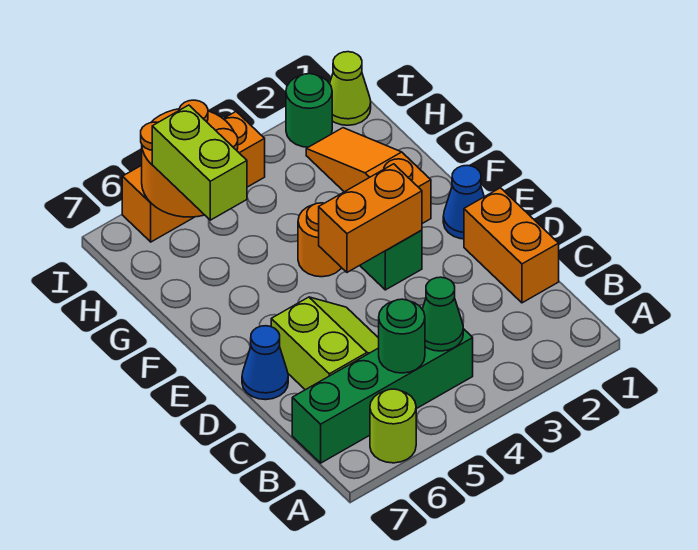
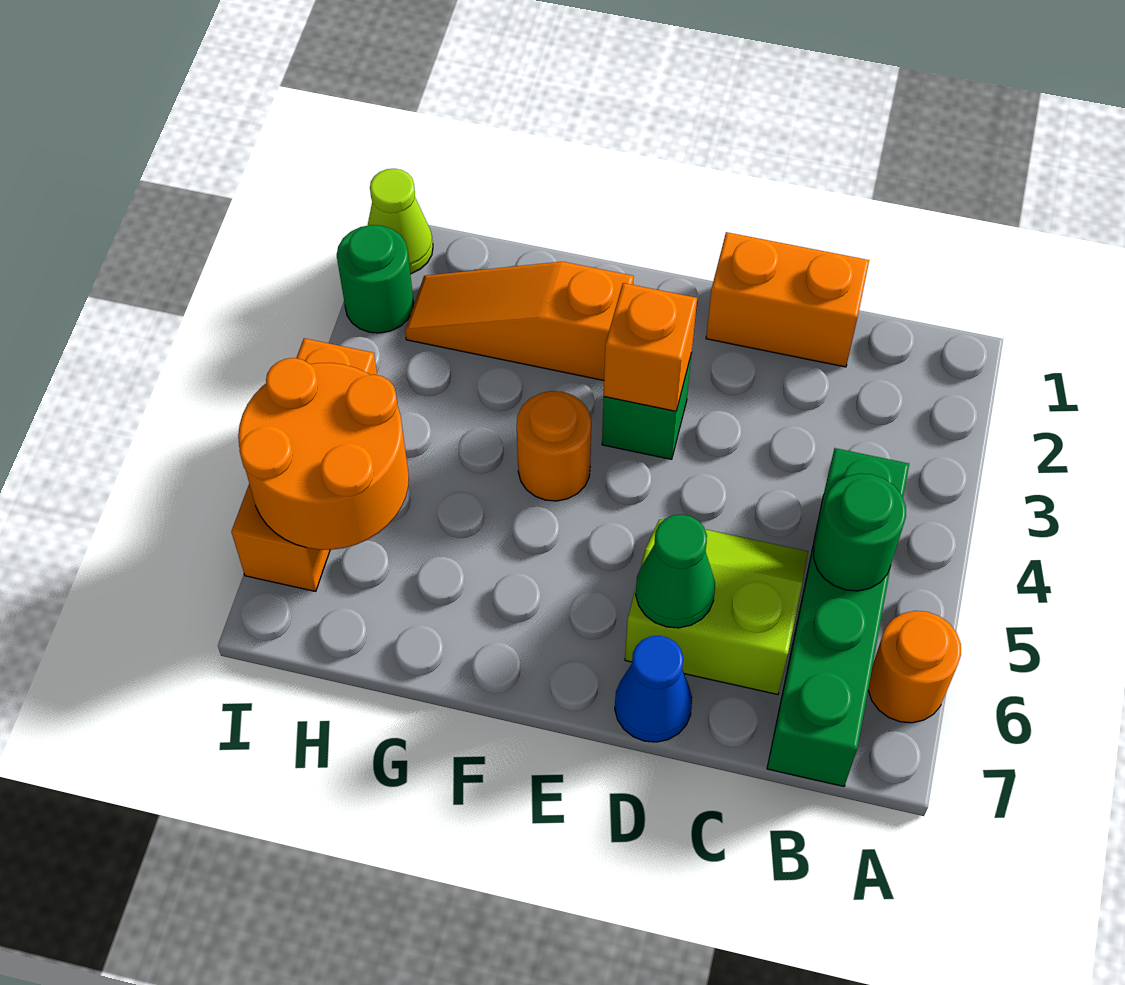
lime round brick A6 level 1 -> orange round brick A6 level 1
green cone B4 level 2 -> green cone D6 level 2
blue cone E1 level 1 -> none
orange brick E3:E4 level 2 -> orange brick E3 level 2
lime brick G6:H6 level 3 -> none

